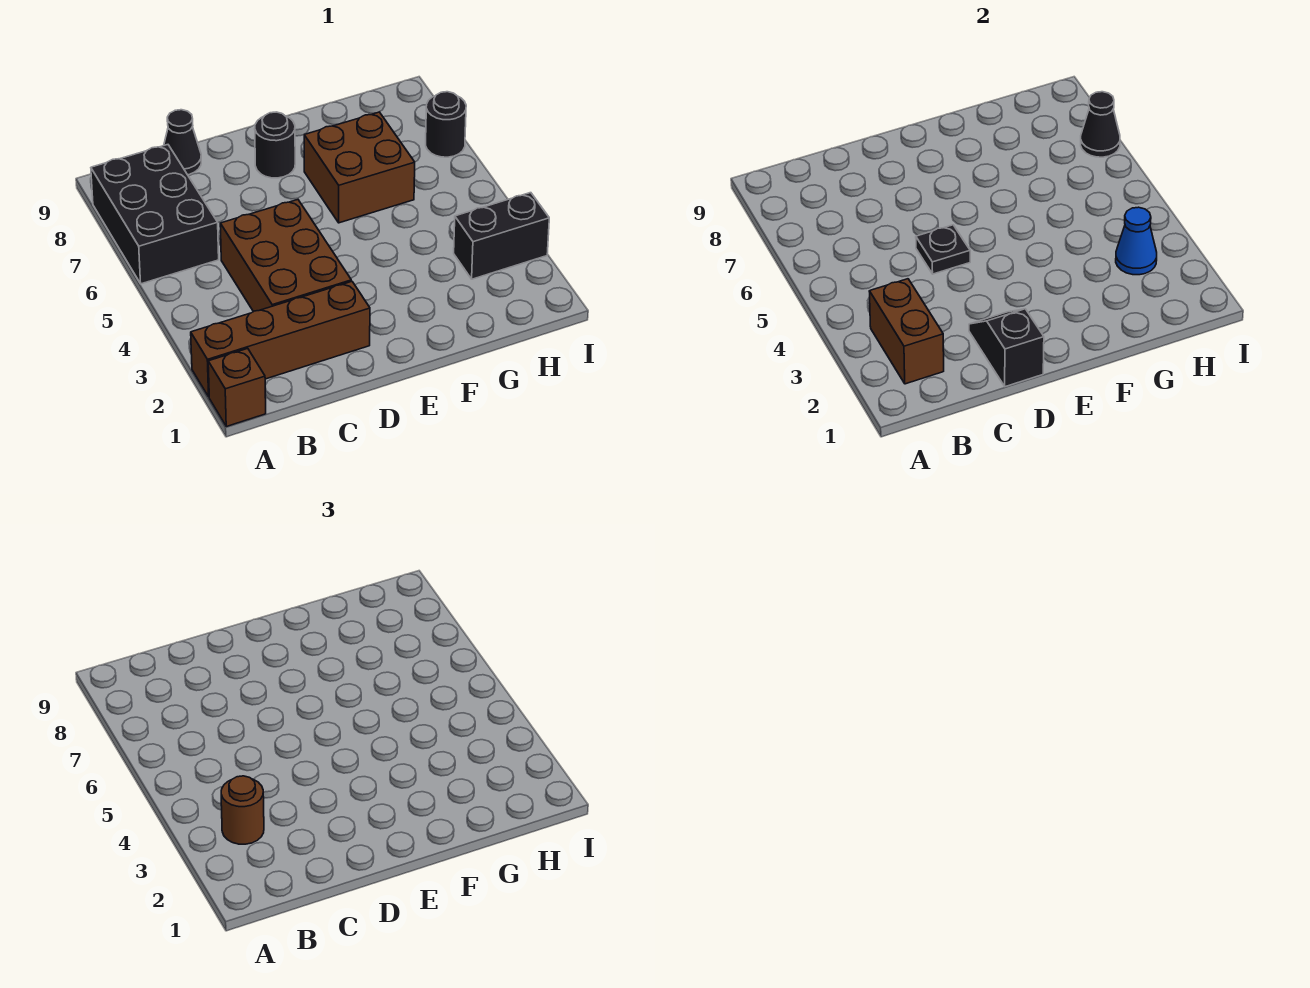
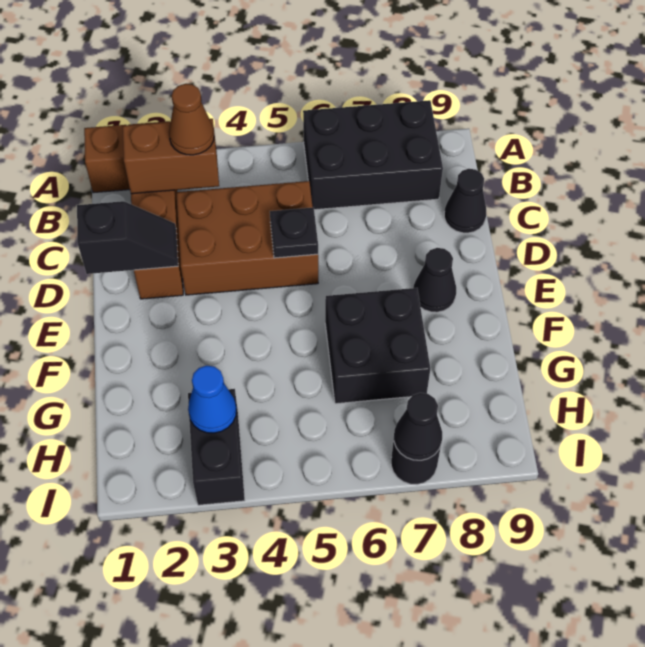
brown round brick B3 level 3 -> brown cone B3 level 3
black round brick E8 level 1 -> black cone E8 level 1
brown brick F6:G7 level 1 -> black brick F6:G7 level 1

